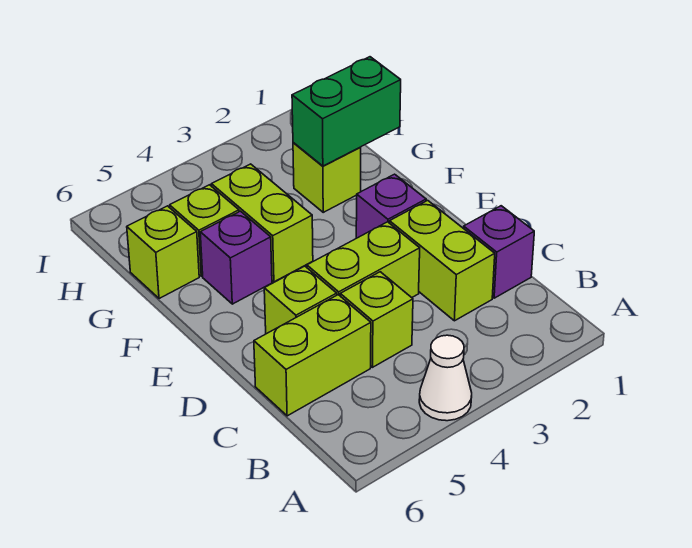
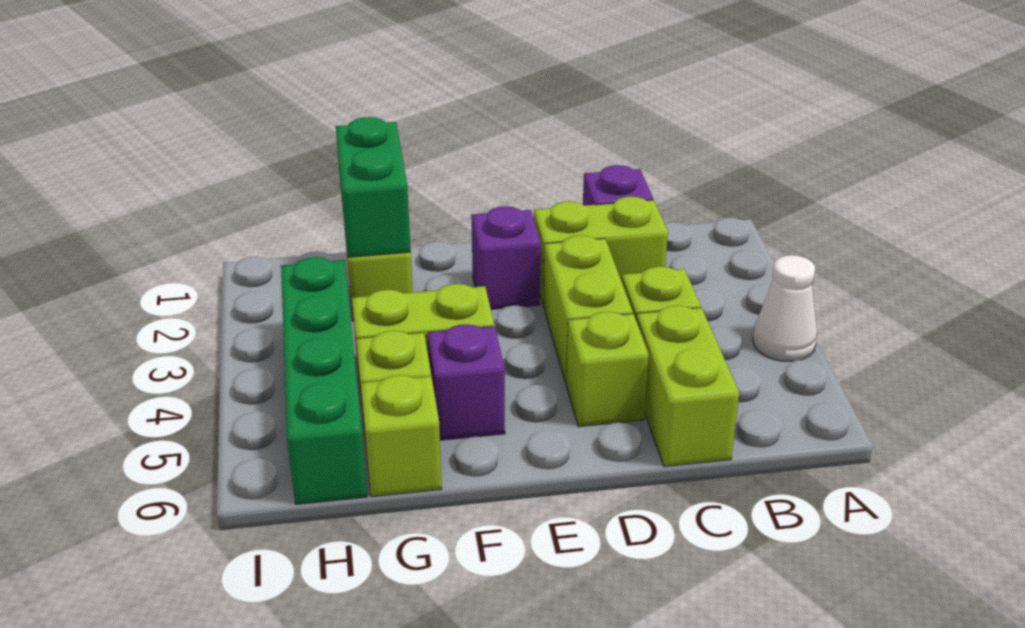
none -> green brick H3:H6 level 1

